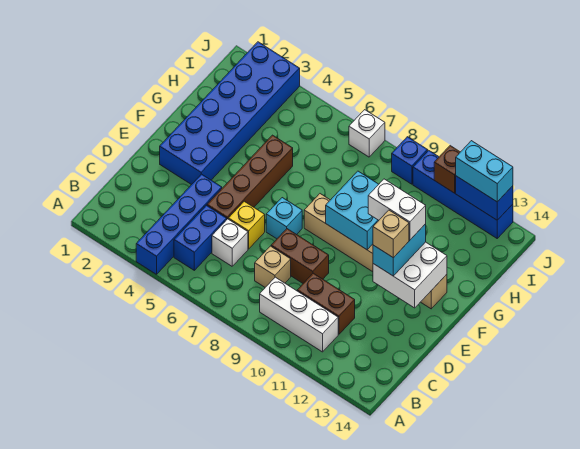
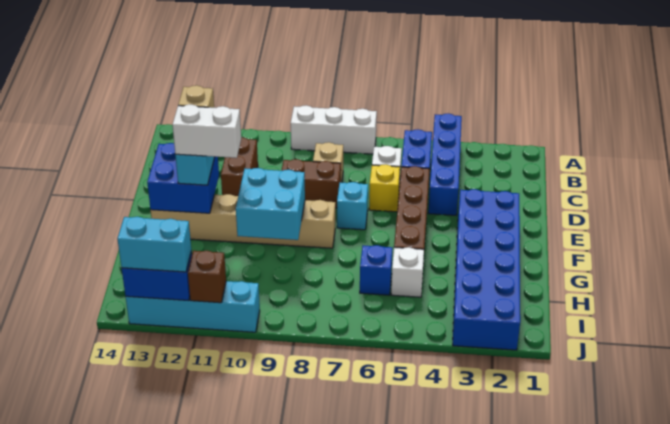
white brick B9:B11 level 1 -> white brick A7:A9 level 1
brown brick C10:C11 level 1 -> brown brick C11:D11 level 1
white brick E12:F13 level 2 -> blue brick E12:F13 level 2
white brick J7 level 1 -> white brick H5 level 1
blue brick J9 level 1 -> blue brick H6 level 1
blue brick J10:J13 level 1 -> cyan brick J10:J13 level 1

